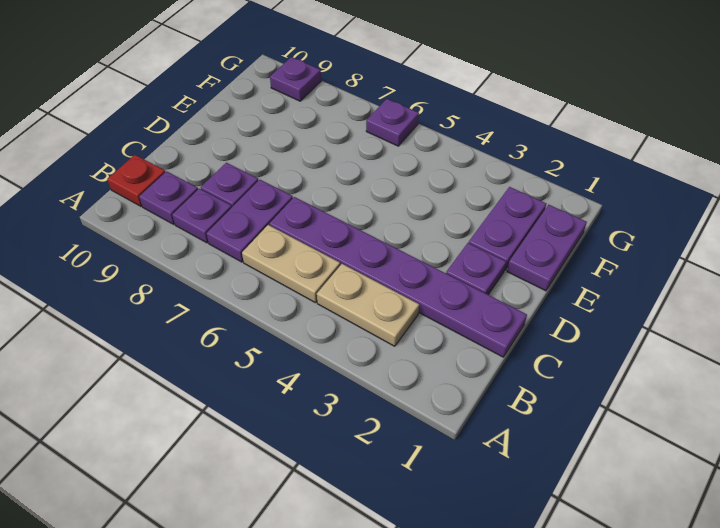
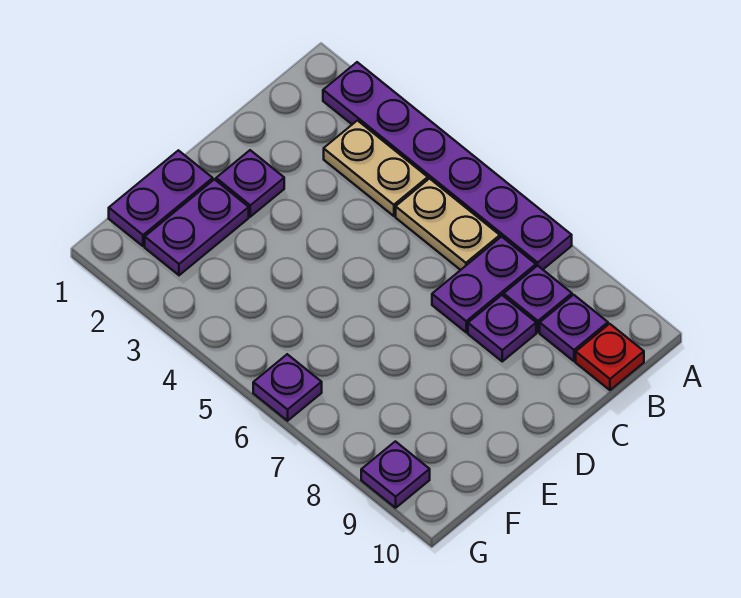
purple plate C1:C6 level 1 -> purple plate A2:A7 level 1

